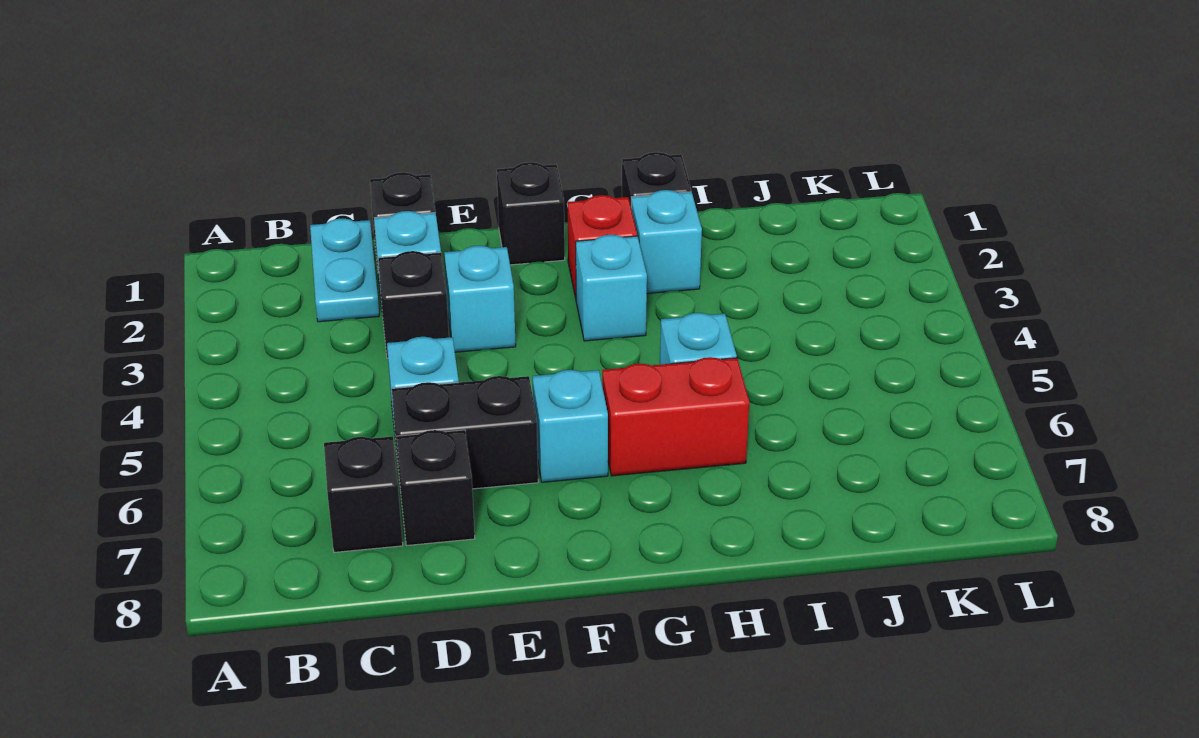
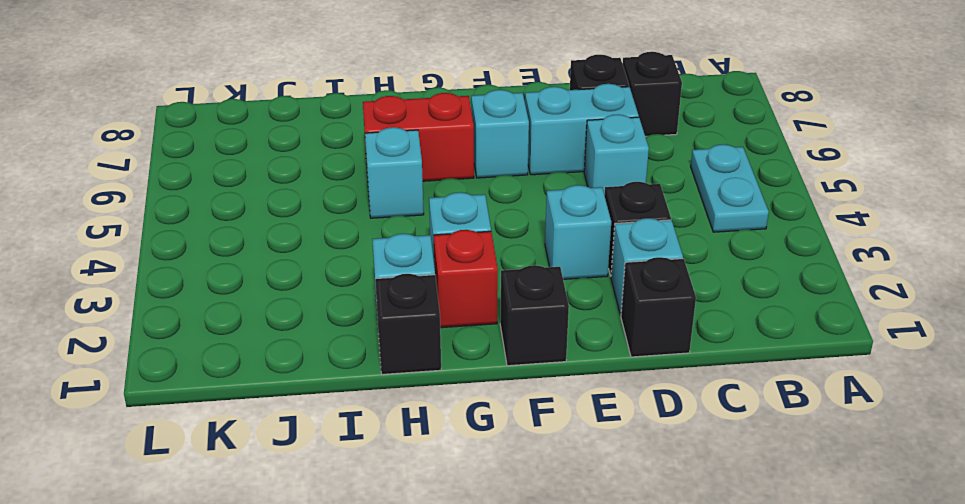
cyan plate C1:C2 level 1 -> cyan plate B4:B5 level 1
black brick D6:E6 level 1 -> cyan brick D6:E6 level 1

